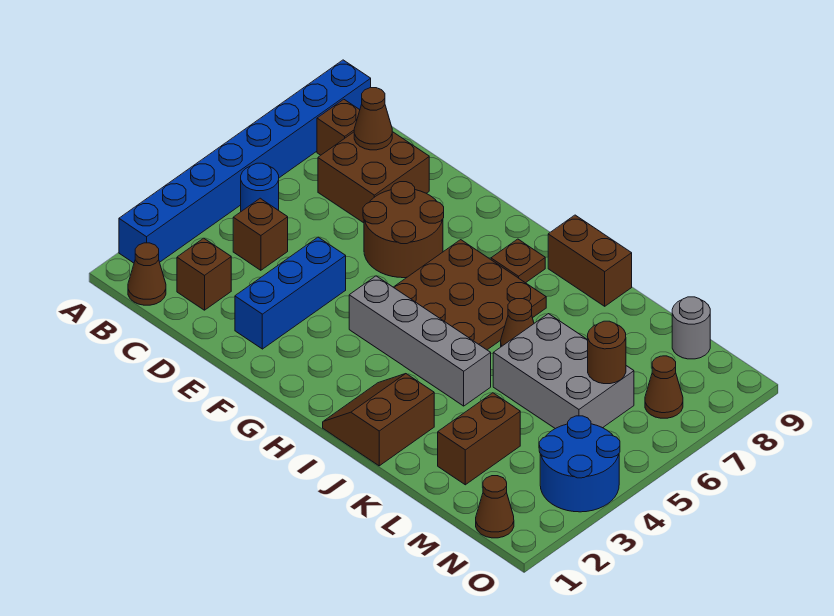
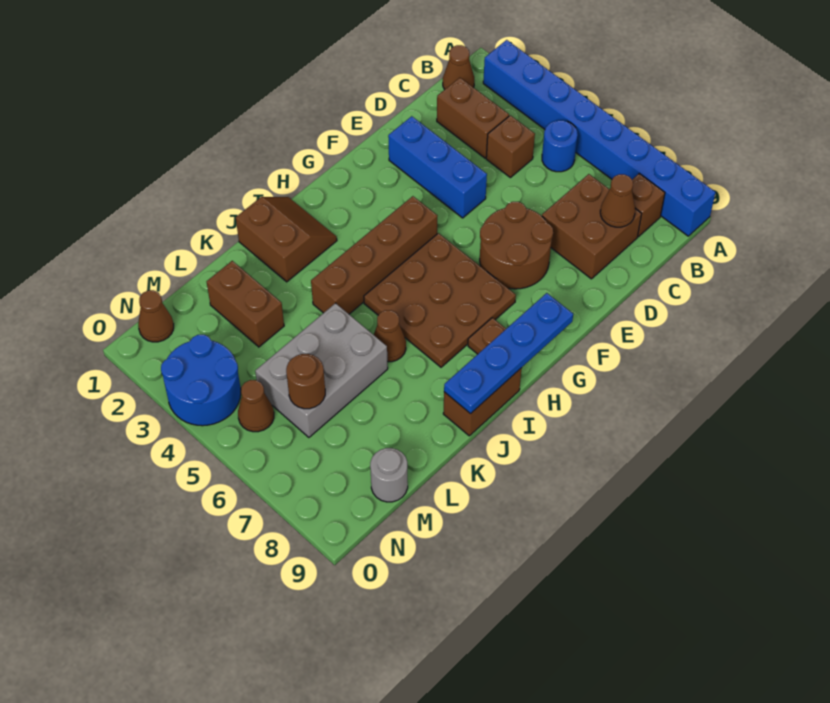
brown brick C2 level 1 -> brown brick C2:C3 level 1
grey brick G4:J4 level 1 -> brown brick G4:J4 level 1
none -> blue plate G9:J9 level 2
brown cone N7 level 1 -> brown cone N5 level 1

